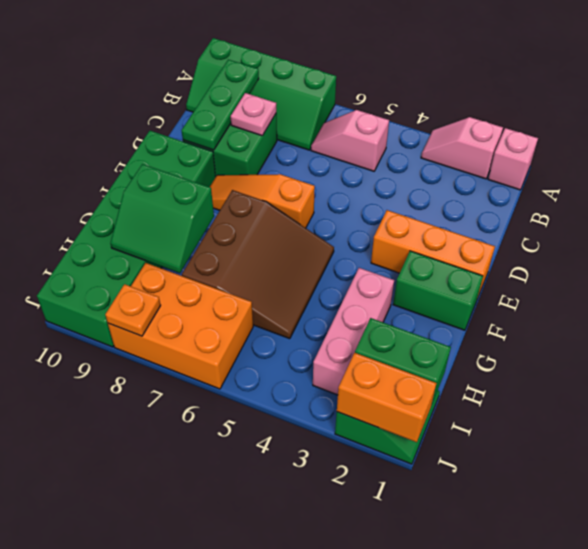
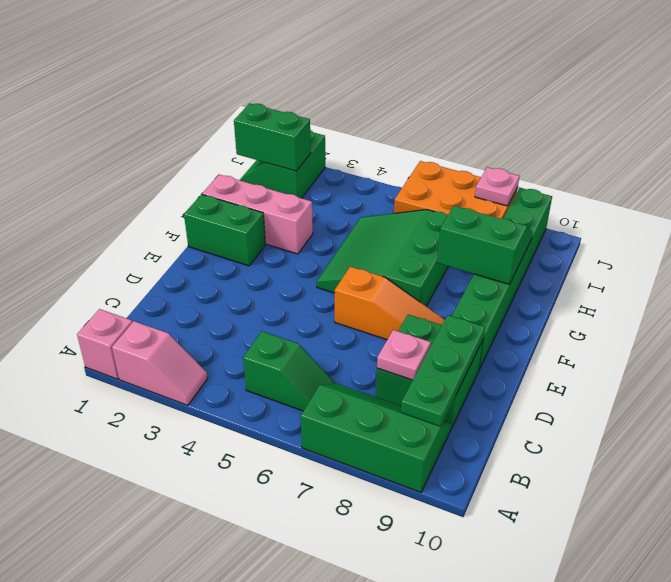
green slope A7:B10 level 1 top A -> green slope A7:B9 level 1 top A
pink slope B5:B6 level 1 top 5 -> green slope B5:B6 level 1 top 5
orange brick E1:E3 level 1 -> none
green brick E9:J10 level 1 -> green brick E9:J9 level 1
brown slope F5:H7 level 1 top 7 -> green slope F5:H7 level 1 top 7
pink brick G3:I3 level 1 -> pink brick G1:G3 level 1
orange brick J1:J2 level 2 -> none
orange plate J8 level 2 -> pink plate J8 level 2

